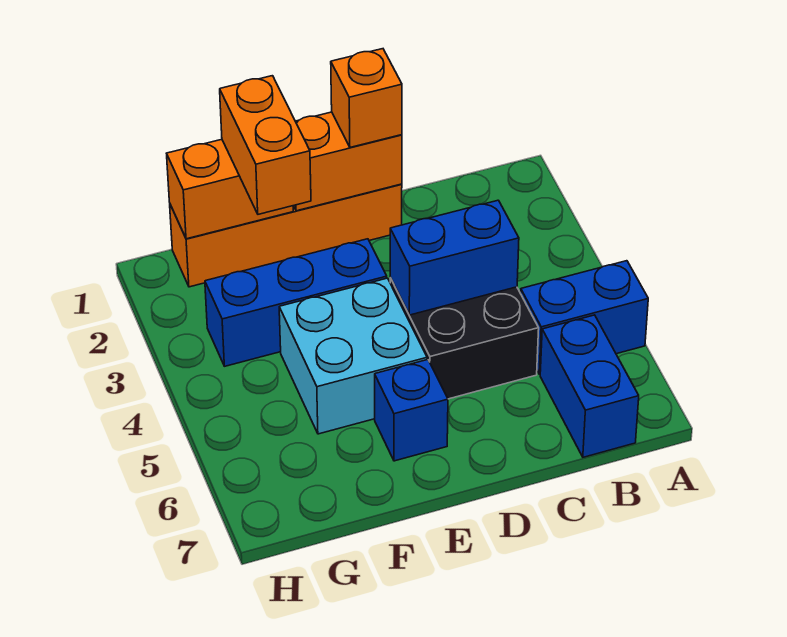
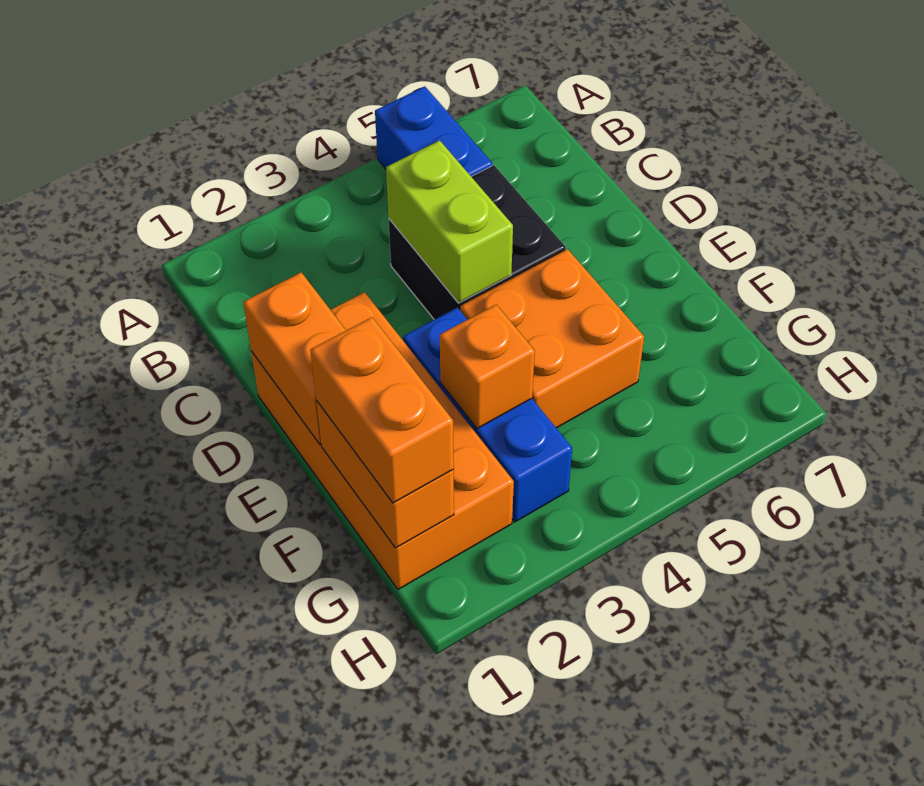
blue brick B6:B7 level 1 -> none
blue brick C4:D4 level 2 -> lime brick C4:D4 level 2
orange brick D1:G1 level 1 -> orange brick D1:G2 level 1
orange brick D1 level 3 -> orange brick F3 level 2
cyan brick E4:F5 level 1 -> orange brick E4:F5 level 1
blue brick E6 level 1 -> none
orange brick F1:F2 level 3 -> orange brick F1:G1 level 3

